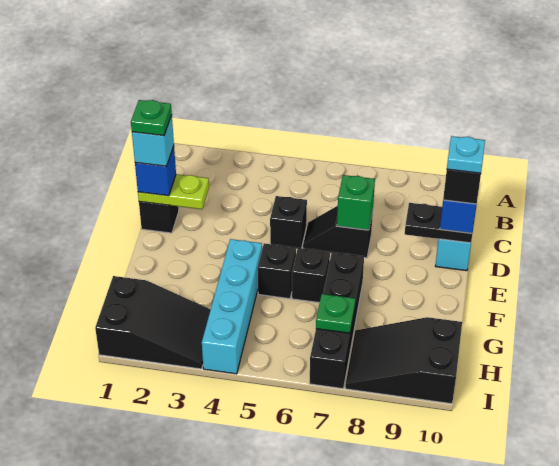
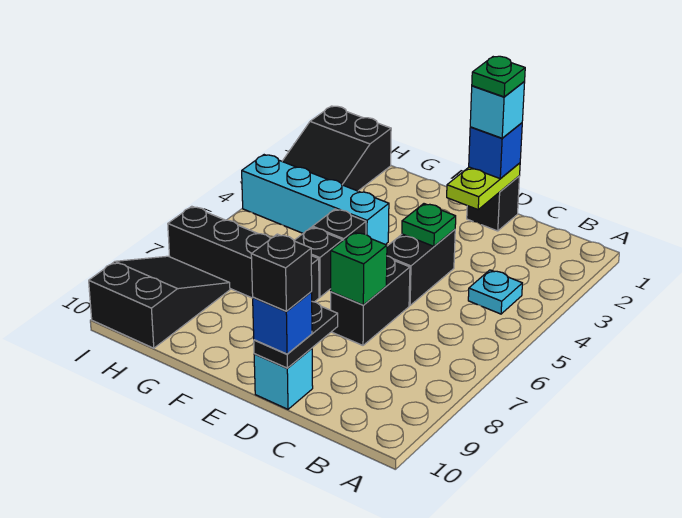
black brick D5 level 1 -> black brick D4:D5 level 1
black slope D6:D7 level 1 top 7 -> black brick D6:D7 level 1
cyan plate D10 level 5 -> cyan plate B4 level 1
green plate H7 level 2 -> green plate D4 level 2

